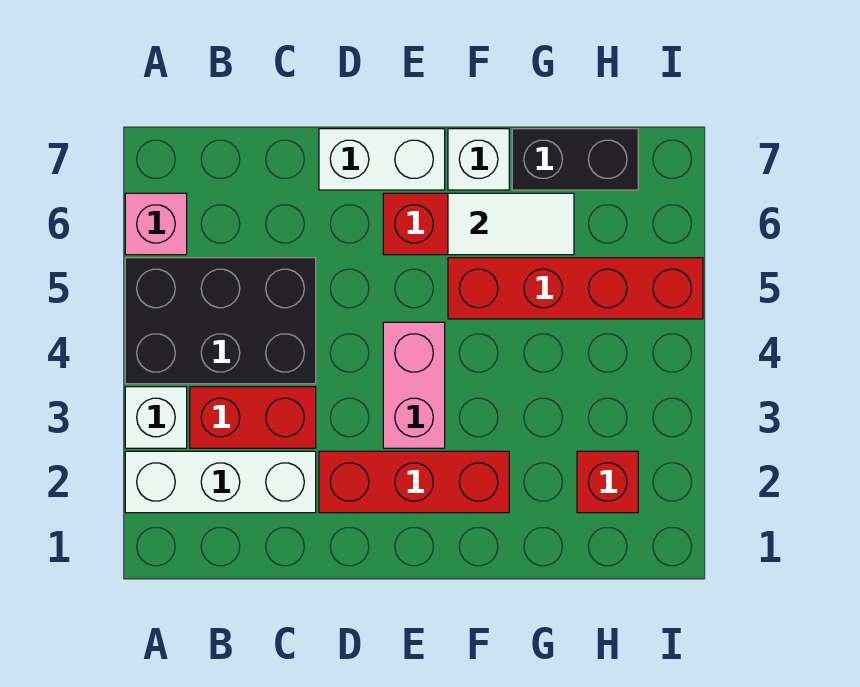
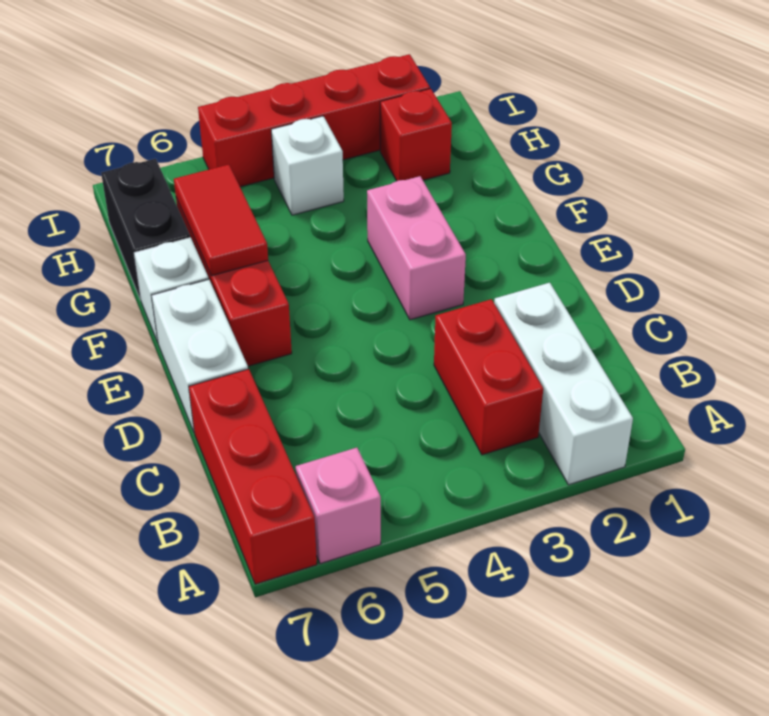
white brick A3 level 1 -> white brick H4 level 1
black brick A4:C5 level 1 -> none
red brick D2:F2 level 1 -> red brick A7:C7 level 1
pink brick E3:E4 level 1 -> pink brick E3:F3 level 1
red brick F5:I5 level 1 -> red brick I2:I5 level 1
white tile F6:G6 level 2 -> red tile F6:G6 level 2

